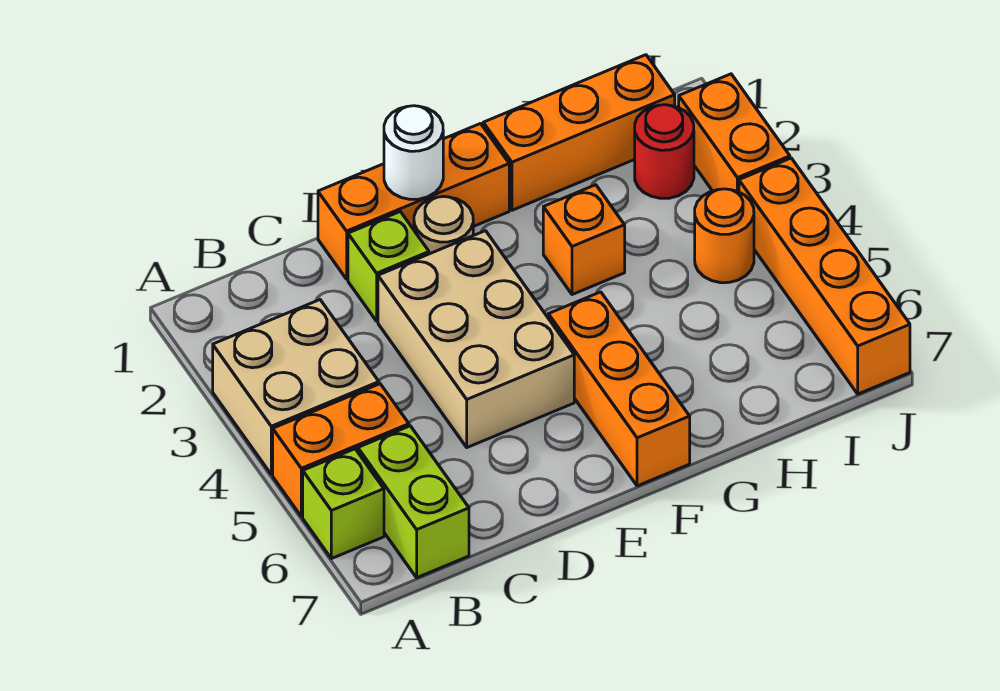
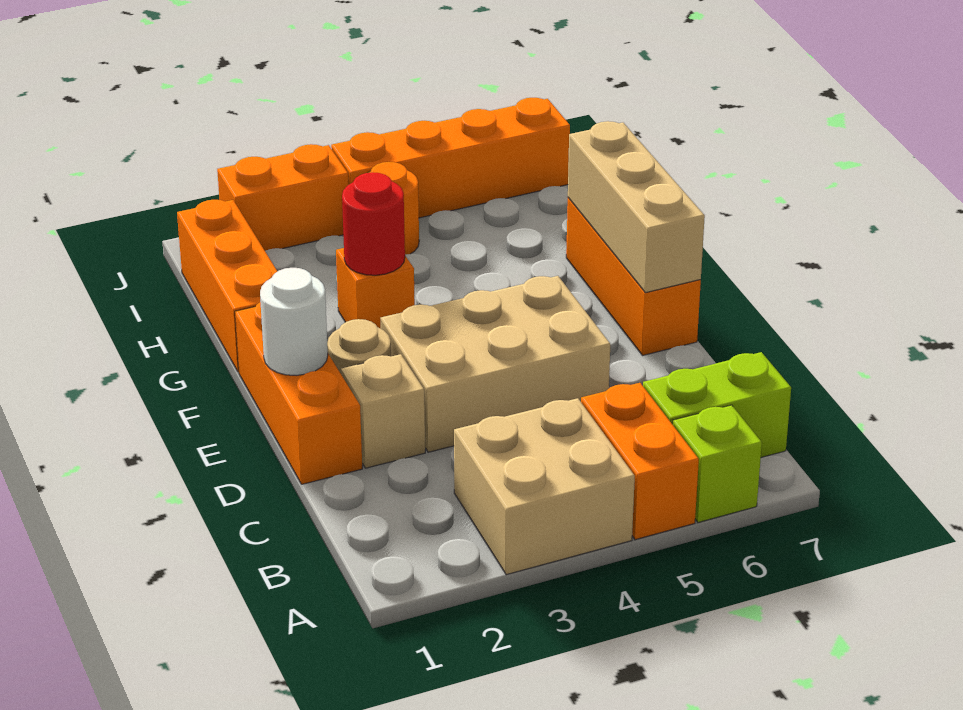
lime brick D2 level 1 -> tan brick D2 level 1
none -> tan brick E7:G7 level 2
orange brick F5:F7 level 1 -> orange brick E7:G7 level 1
red round brick I2 level 1 -> red round brick G3 level 2

